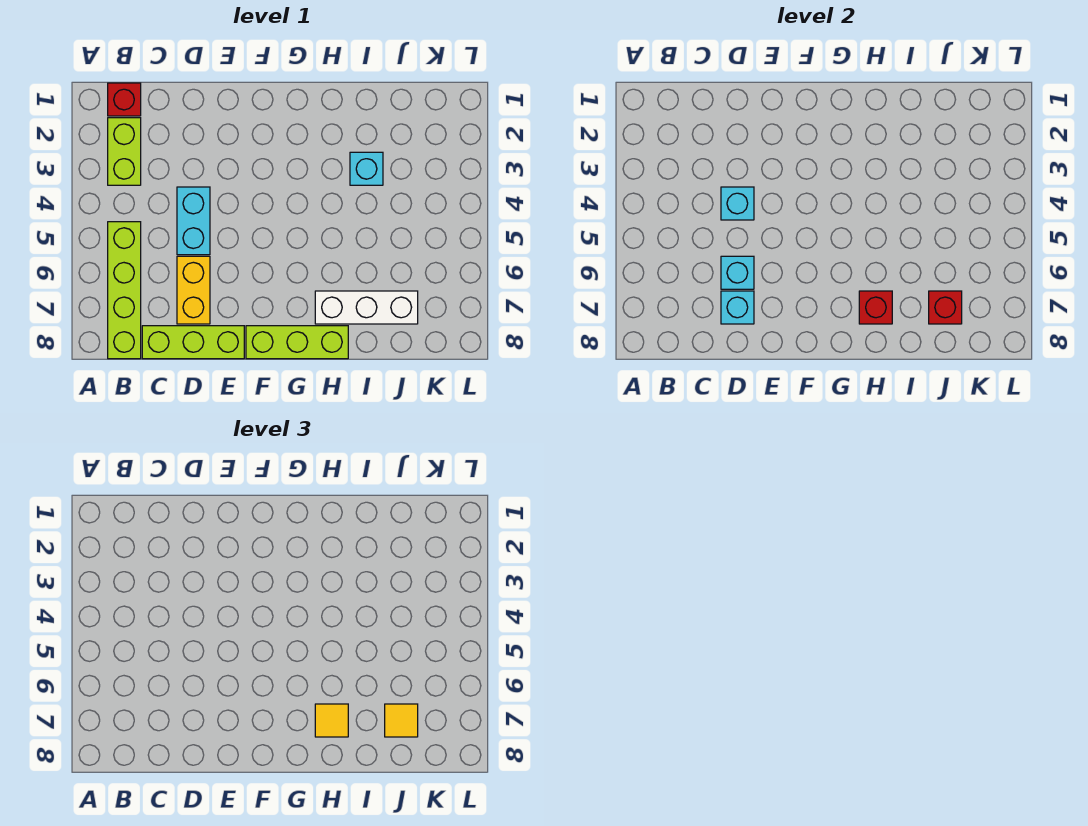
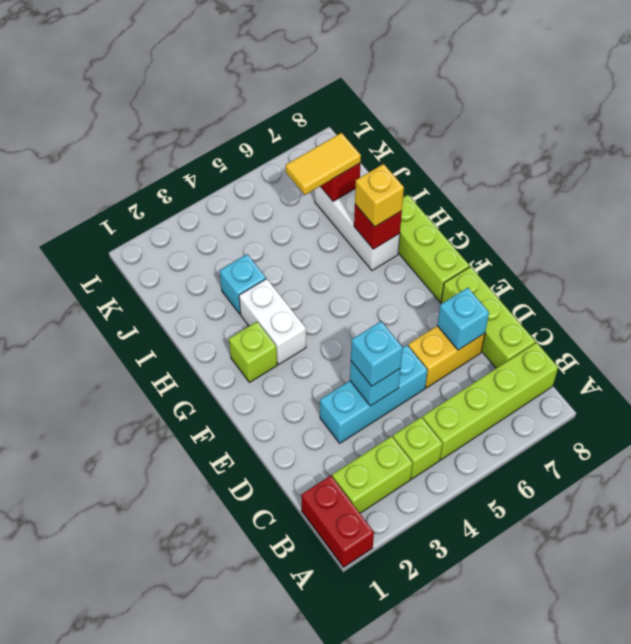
red brick B1 level 1 -> red brick A1:B1 level 1
none -> lime brick B4 level 1
cyan brick D4:D5 level 1 -> cyan brick D3:D5 level 1
cyan brick D6 level 2 -> cyan brick D4 level 3
none -> lime brick G2 level 1
none -> white brick G3:H3 level 1
yellow tile H7 level 3 -> yellow brick H7 level 3
yellow tile J7 level 3 -> yellow tile J6:J7 level 3

